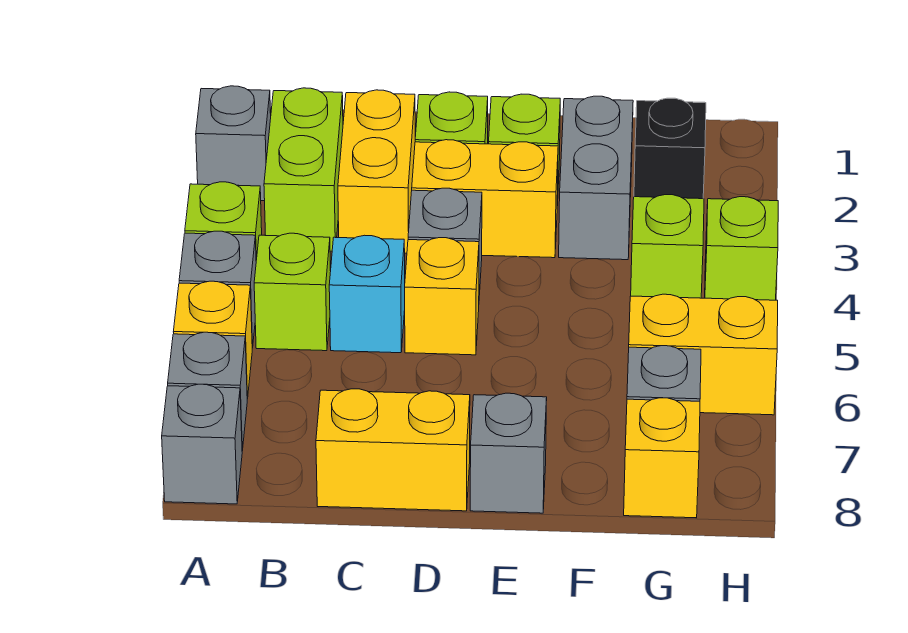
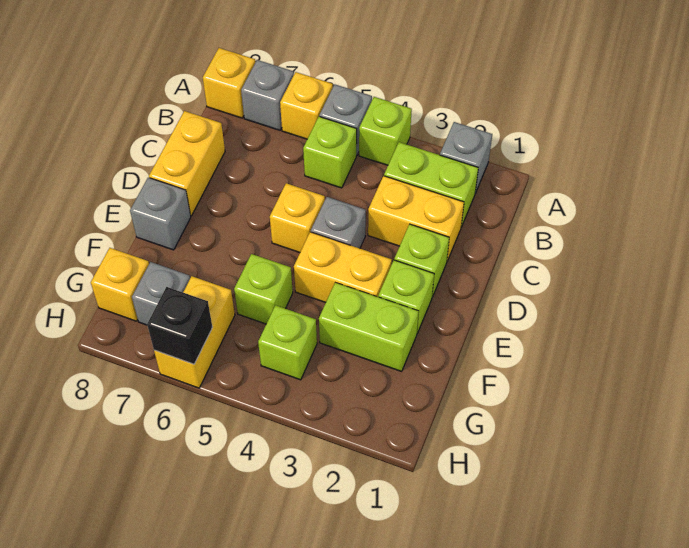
grey brick A8 level 1 -> yellow brick A8 level 1
cyan brick C5 level 1 -> none
yellow brick D3:E3 level 1 -> yellow brick E3:E4 level 1
grey brick F2:F3 level 1 -> lime brick F2:F3 level 1
black brick G2 level 1 -> black brick H6 level 2
lime brick H4 level 1 -> lime brick F5 level 1

